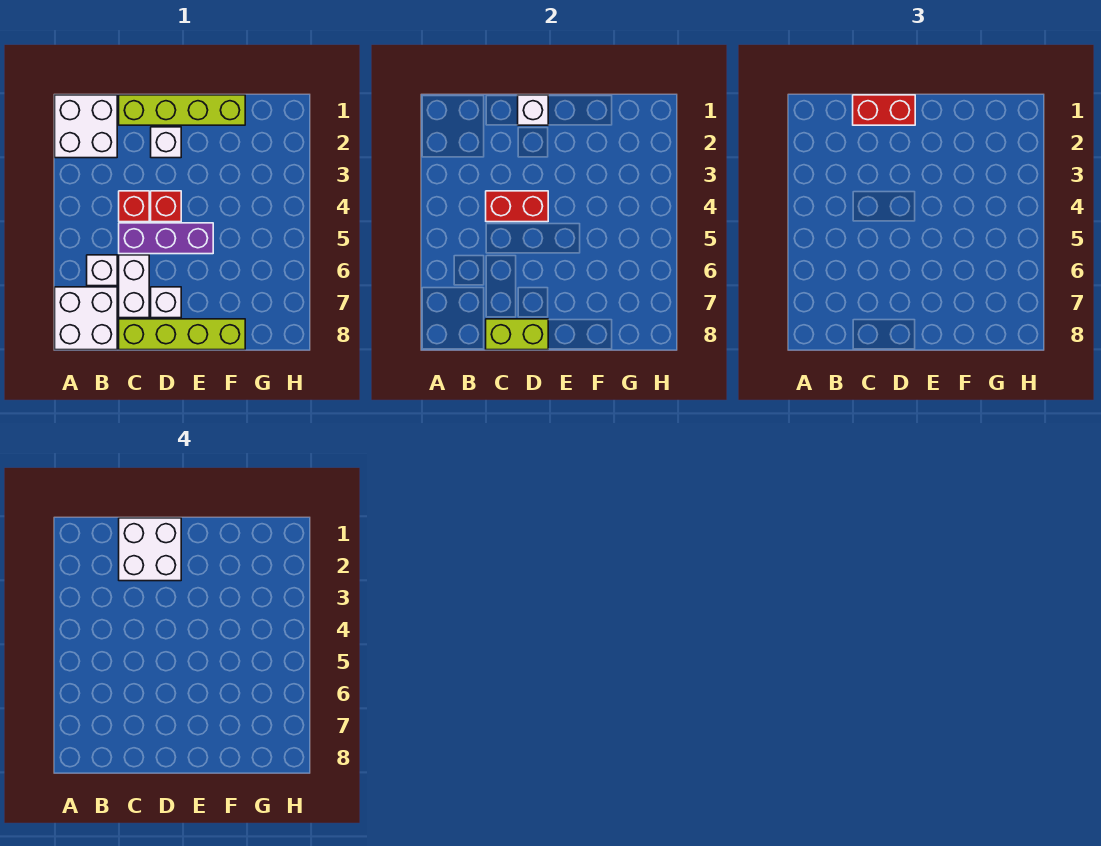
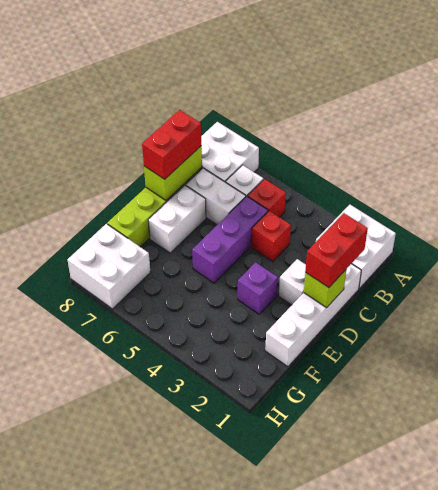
lime brick C1:F1 level 1 -> white brick C1:F1 level 1
white brick C1:D2 level 4 -> white brick G7:H8 level 1
red brick C4:D4 level 2 -> red brick C8:D8 level 3
white brick D1 level 2 -> lime brick D1 level 2
red brick D4 level 1 -> red brick B5 level 1
white brick D7 level 1 -> white brick D7:E7 level 1
none -> purple brick E3 level 1

